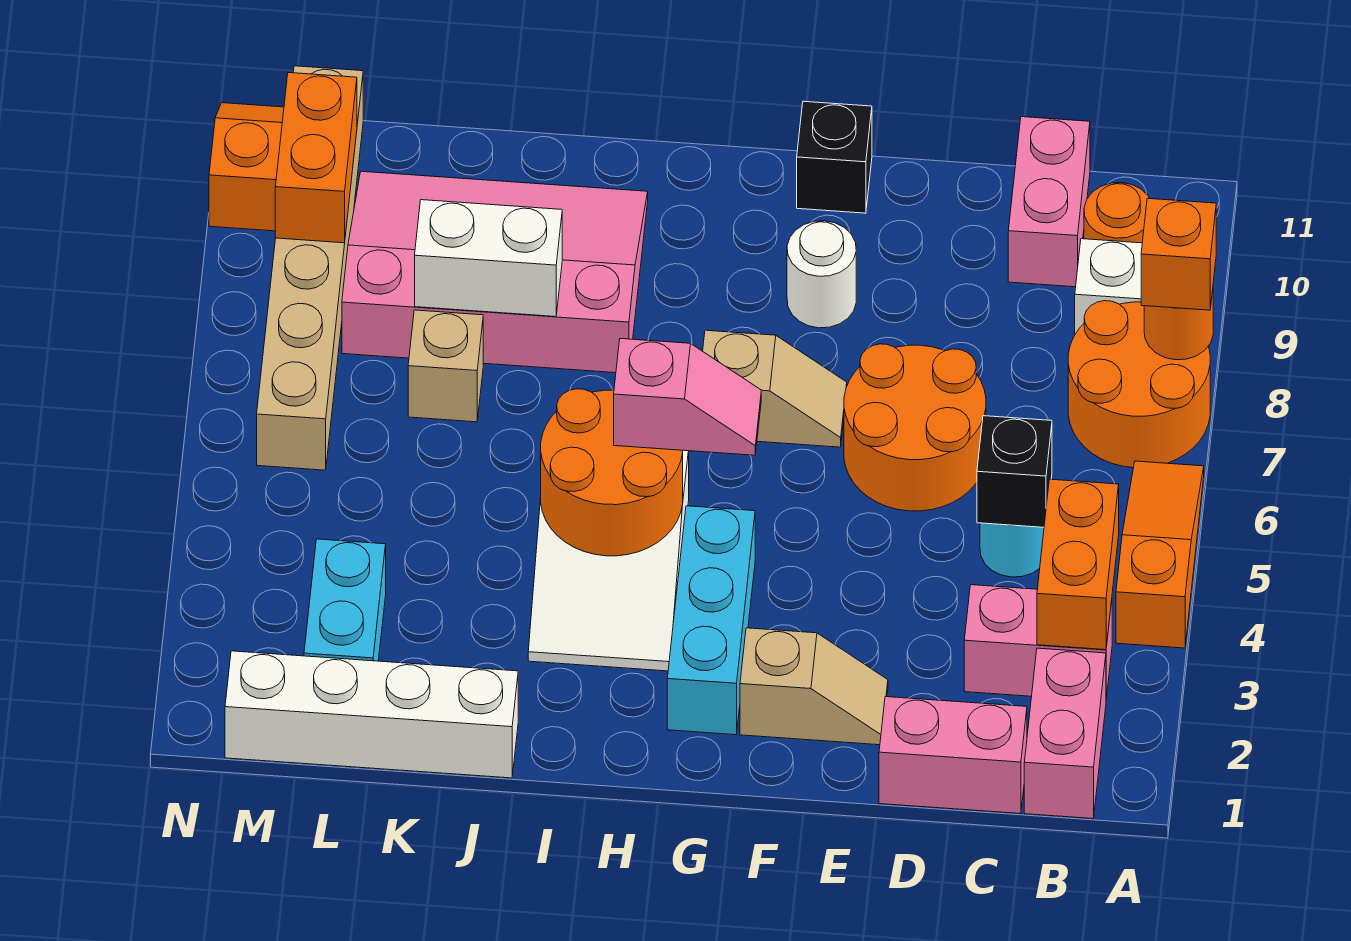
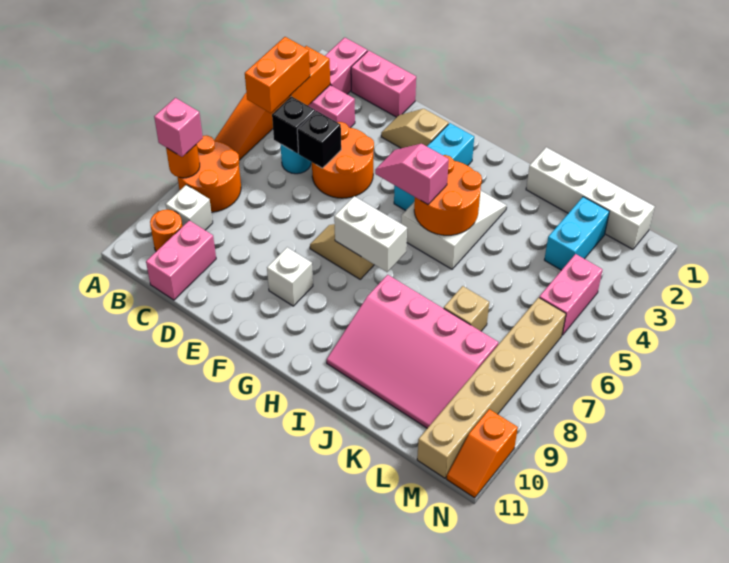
orange brick A8 level 3 -> pink brick A8 level 3
orange round brick D6:E7 level 1 -> orange round brick D4:E5 level 1
white round brick F9 level 1 -> white brick F9 level 1
black brick F11 level 1 -> black brick D5 level 2
white brick J8:K8 level 2 -> white brick G7:H7 level 2
none -> pink brick M4:M5 level 1
orange brick M9:M10 level 2 -> orange brick B4:B5 level 3

